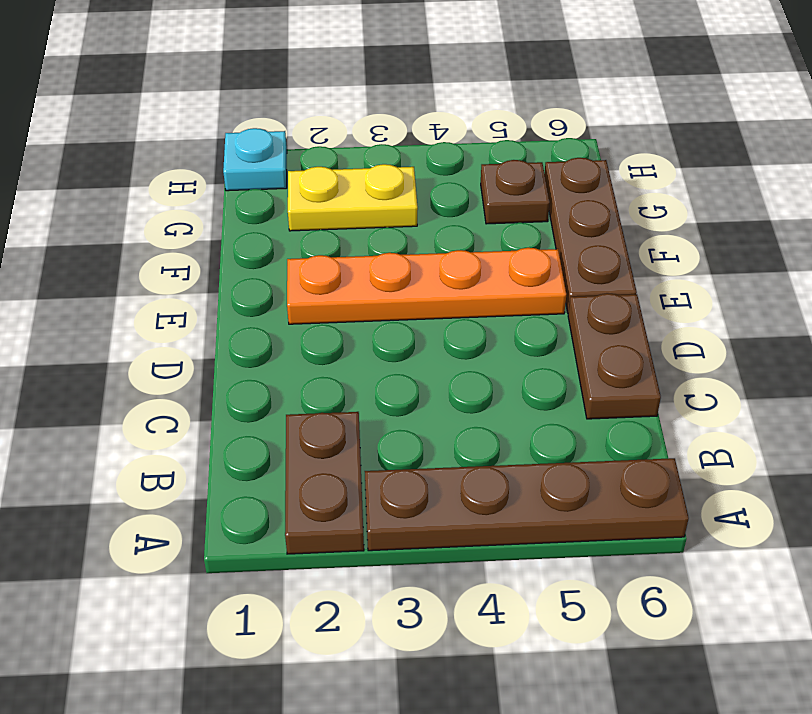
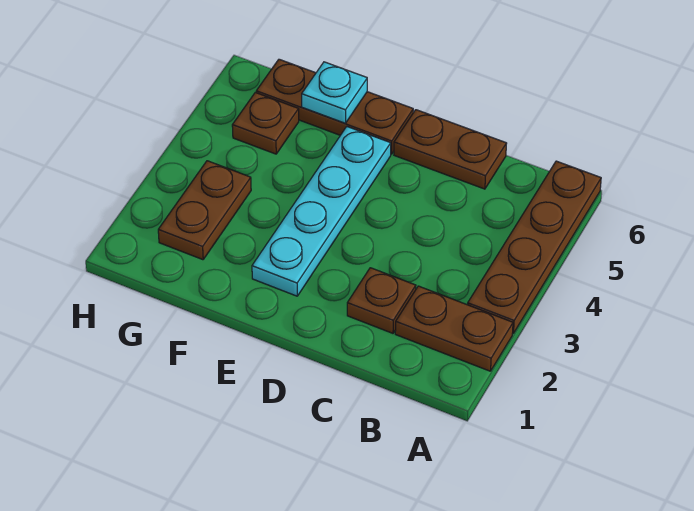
none -> brown plate C2 level 1
orange plate E2:E5 level 1 -> cyan plate E2:E5 level 1
yellow plate G2:G3 level 1 -> brown plate G2:G3 level 1
cyan plate H1 level 1 -> cyan plate F6 level 2

